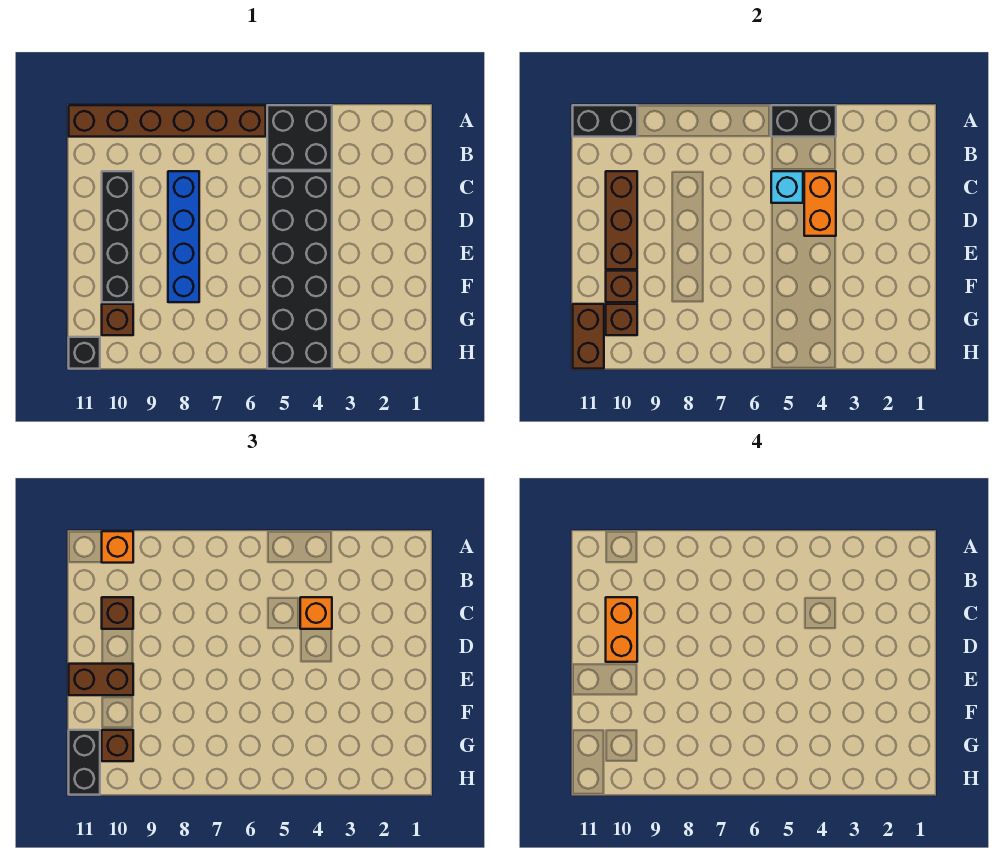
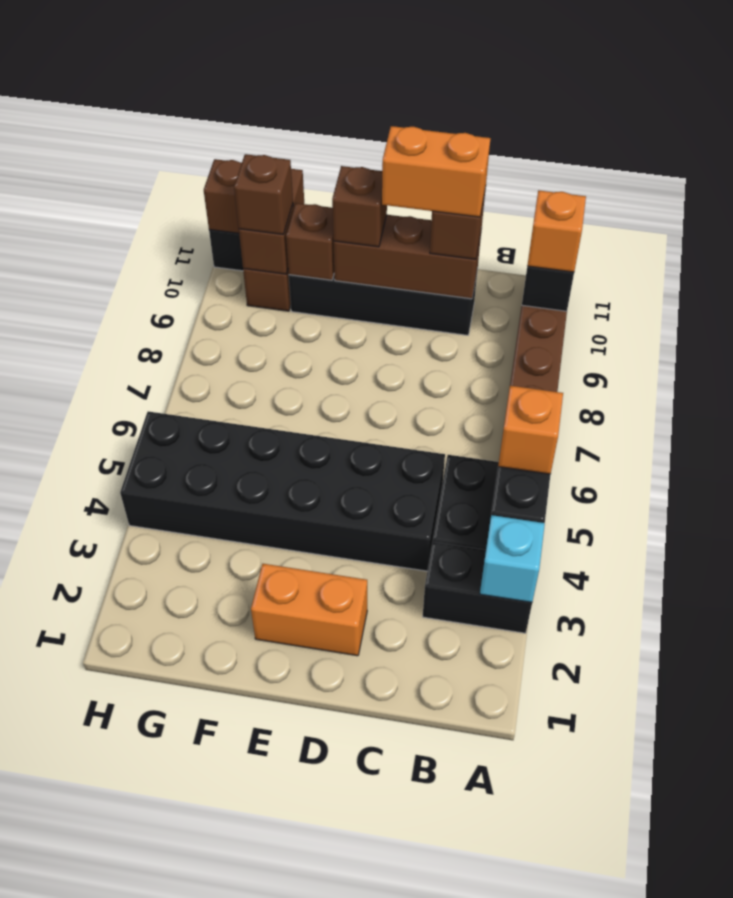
orange brick C4:D4 level 2 -> orange brick D2:E2 level 1
orange brick C4 level 3 -> orange brick A5 level 3
cyan brick C5 level 2 -> cyan brick A3 level 2
blue brick C8:F8 level 1 -> none
brown brick E10:E11 level 3 -> brown brick E10 level 3
black brick G11:H11 level 3 -> black brick A3:B3 level 1

